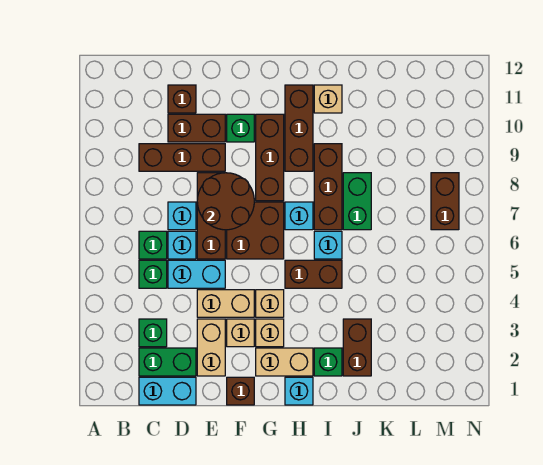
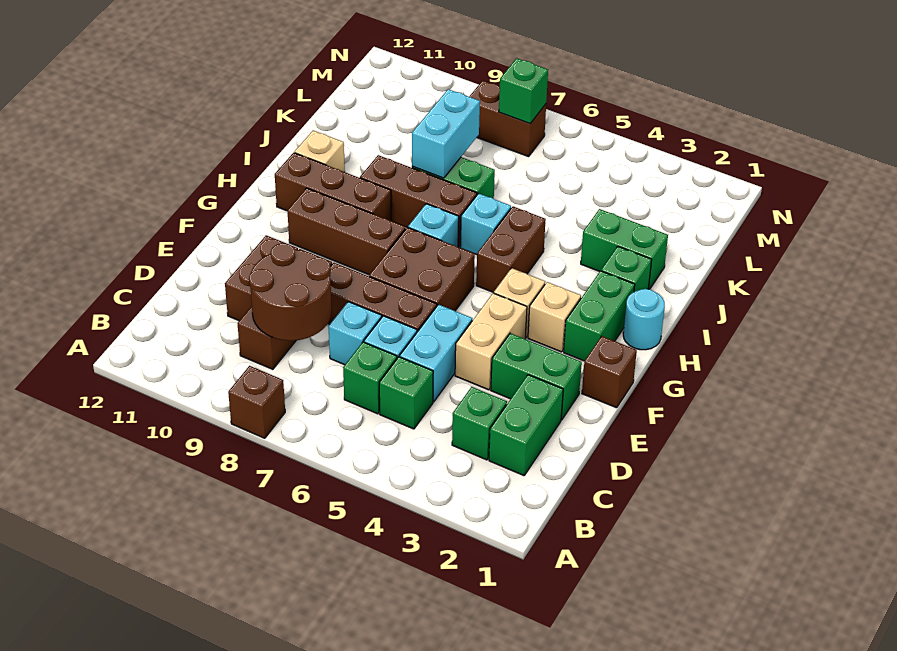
cyan brick C1:D1 level 1 -> cyan brick J8:K8 level 2
brown brick D11 level 1 -> brown brick A8 level 1
tan brick E2:E3 level 1 -> green brick E2:E3 level 1
brown round brick E7:F8 level 2 -> brown round brick C8:D9 level 2
tan brick F3 level 1 -> none
green brick F10 level 1 -> green brick M7 level 2
tan brick G2:H2 level 1 -> green brick G2:H2 level 1
cyan brick H1 level 1 -> cyan round brick H1 level 1
brown brick J2:J3 level 1 -> green brick J2:J3 level 1

